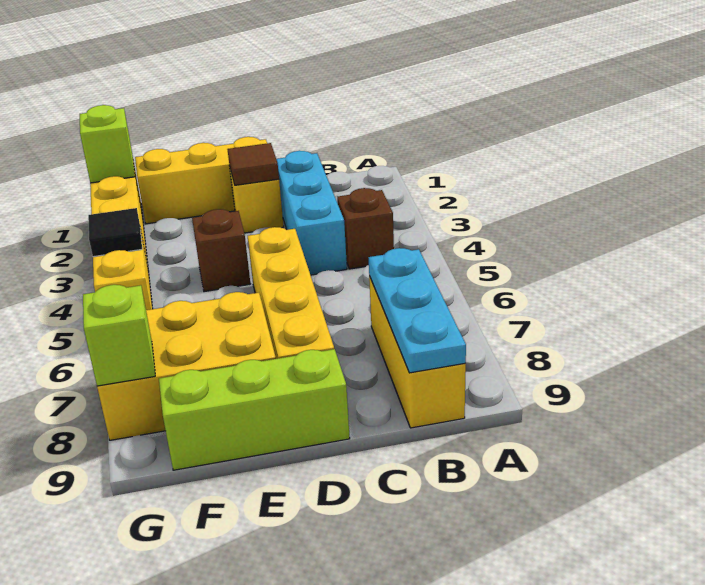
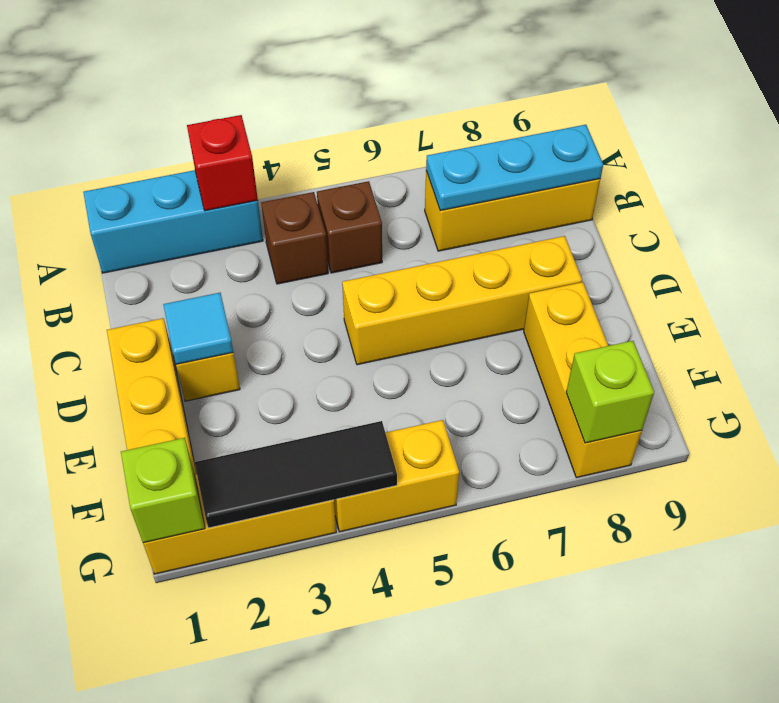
none -> red brick A3 level 2
cyan brick C2:C4 level 1 -> cyan brick A1:A3 level 1
brown tile D2 level 2 -> cyan tile D2 level 2
lime brick D9:F9 level 1 -> none
brown brick E4 level 1 -> brown brick B5 level 1
yellow brick E7:G8 level 1 -> yellow brick E8:G8 level 1
black tile G4 level 2 -> black tile G2:G4 level 2

